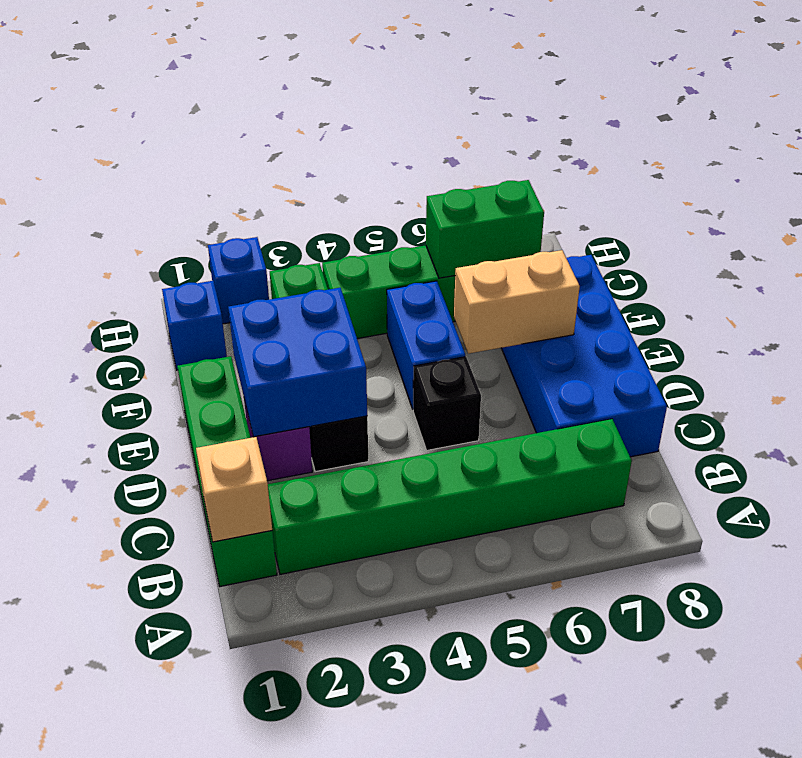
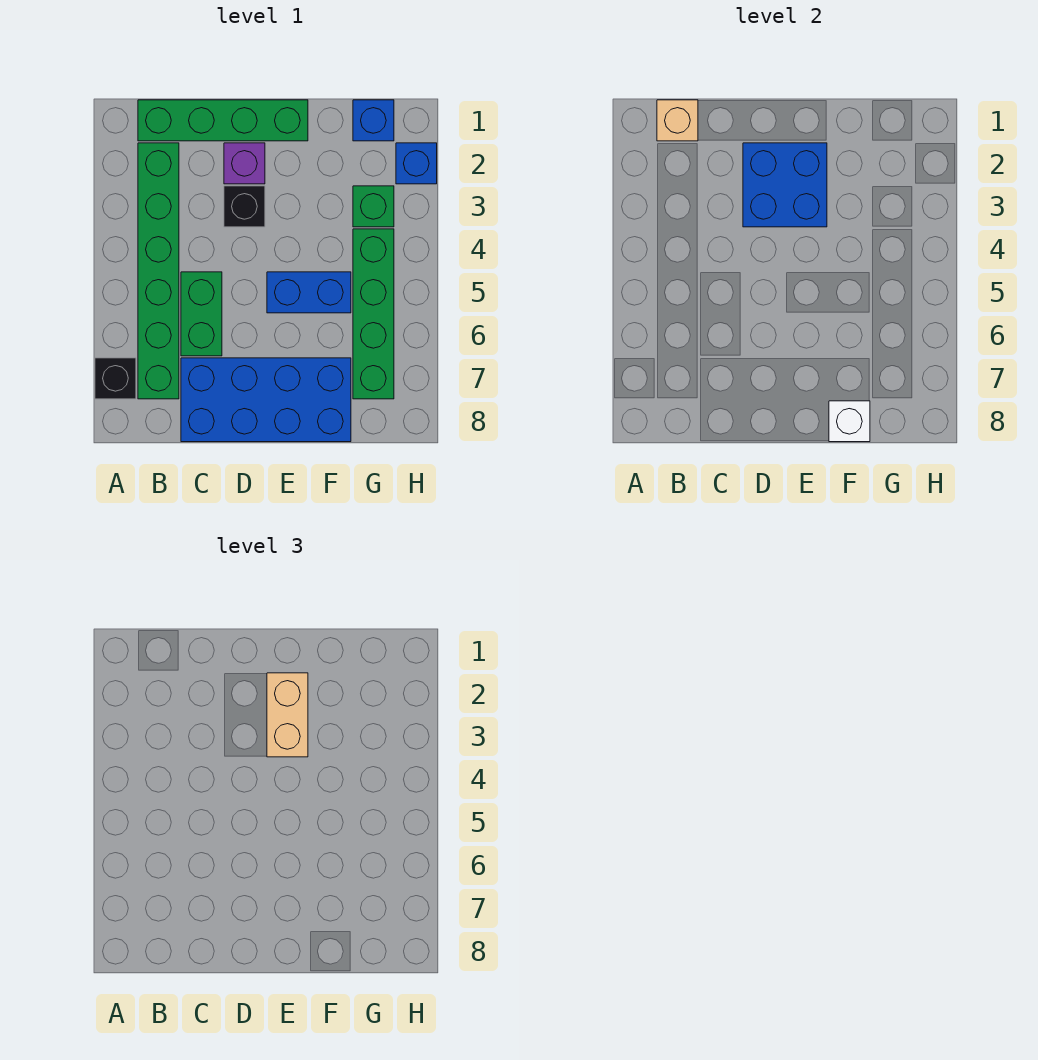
black brick D5 level 1 -> black brick A7 level 1
tan brick E6:E7 level 2 -> tan brick E2:E3 level 3
none -> white brick F8 level 2
green brick G6:G7 level 2 -> green brick C5:C6 level 1

